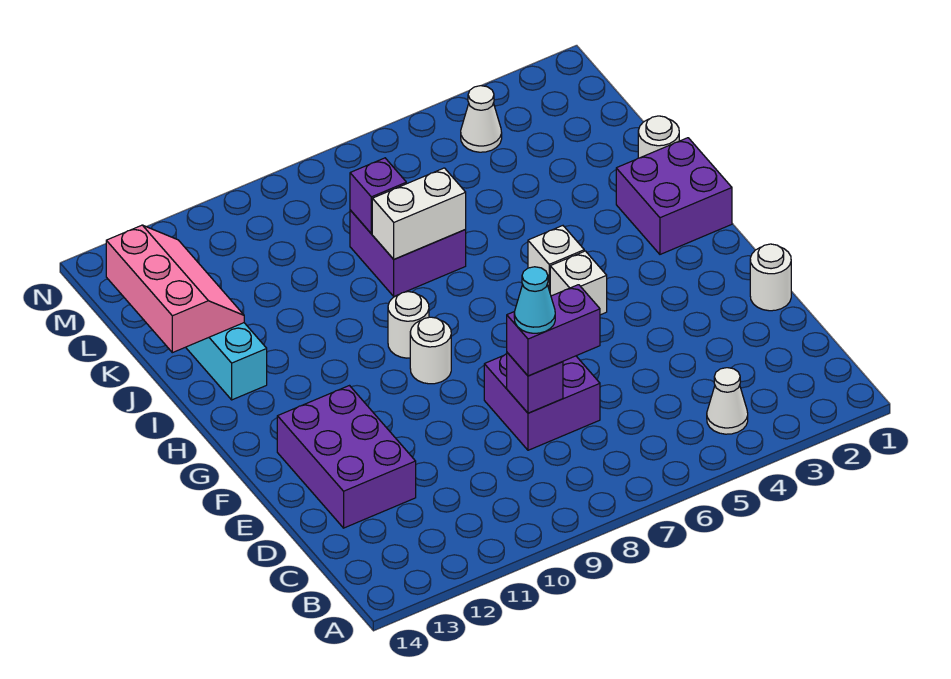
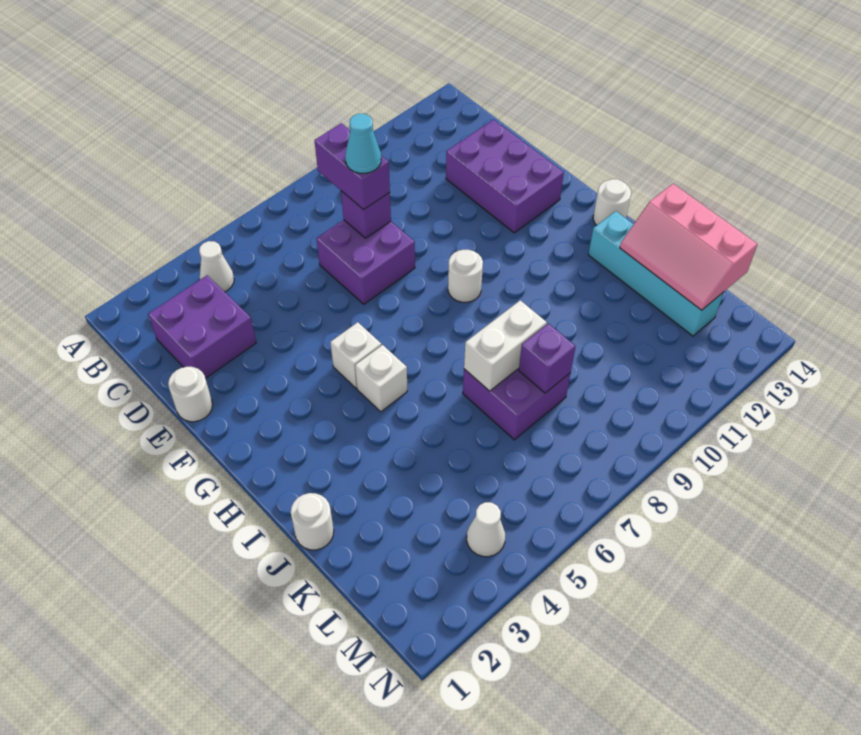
purple brick D7:D8 level 3 -> purple brick C8:D8 level 3
purple brick H1:I2 level 1 -> purple brick C2:D3 level 1
white round brick H9 level 1 -> white round brick H14 level 1

